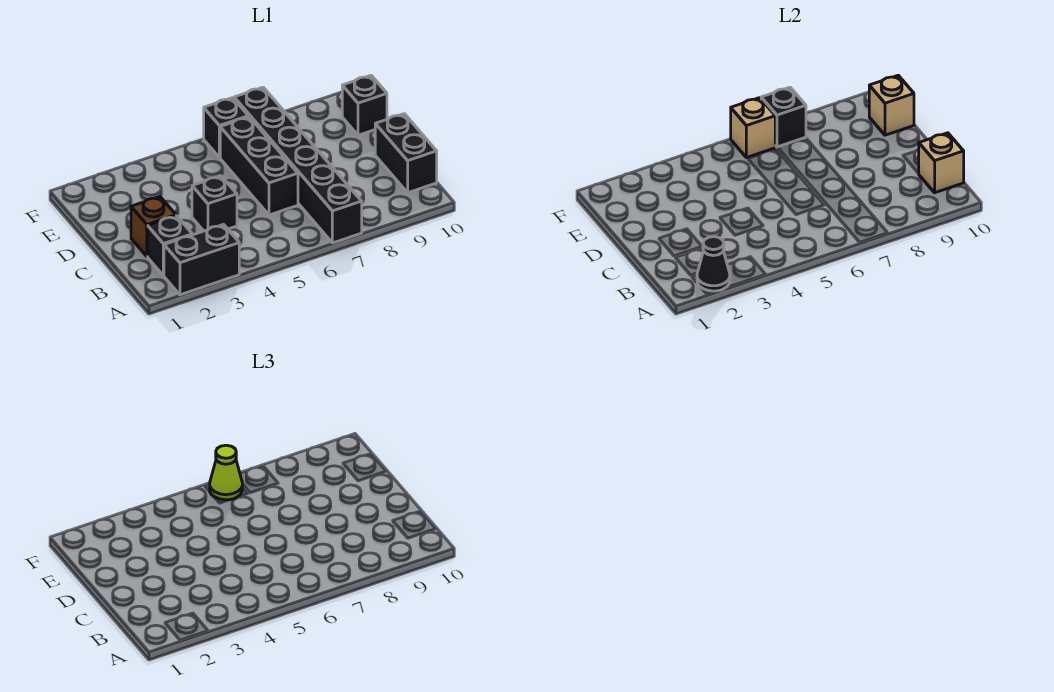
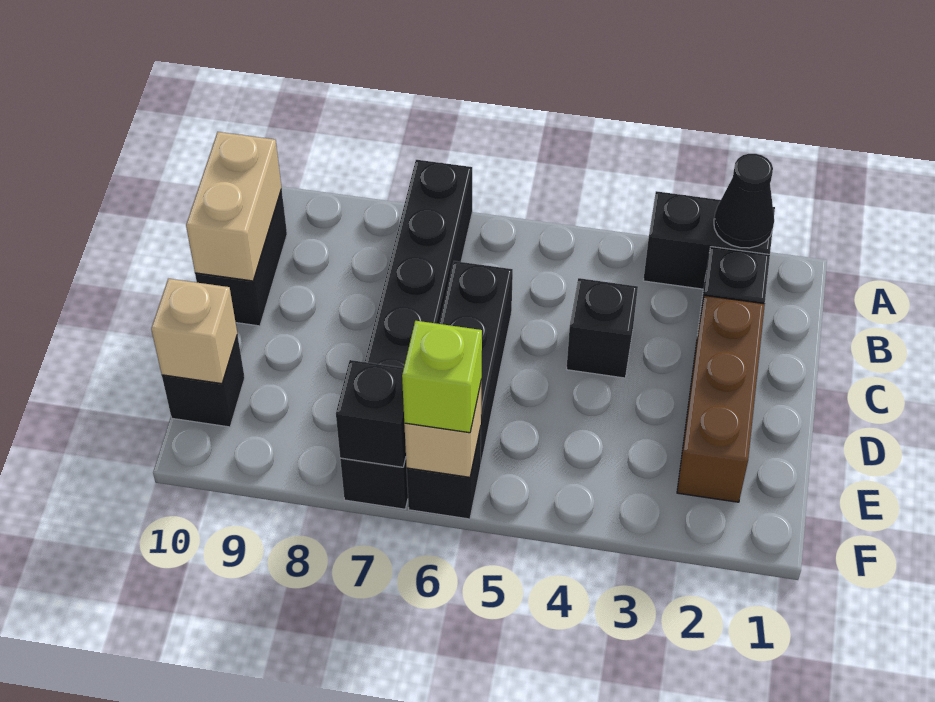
tan brick B10 level 2 -> tan brick B10:C10 level 2
brown brick C2 level 1 -> brown brick C2:E2 level 1
lime cone F6 level 3 -> lime brick F6 level 3

